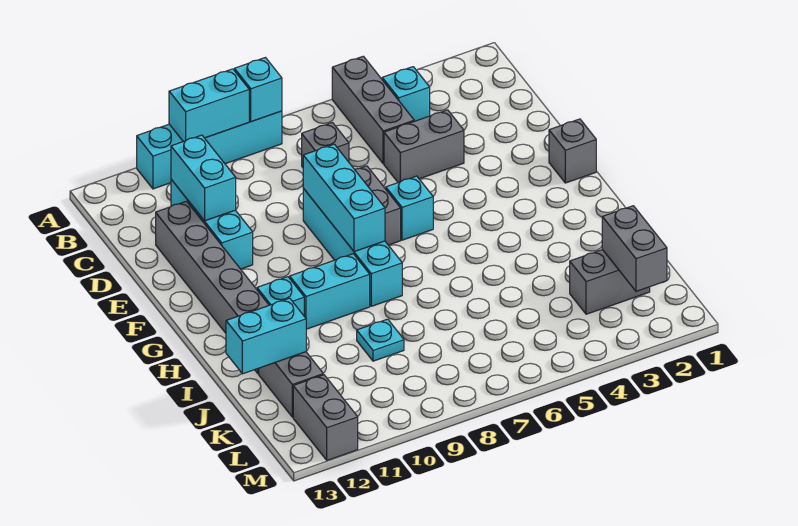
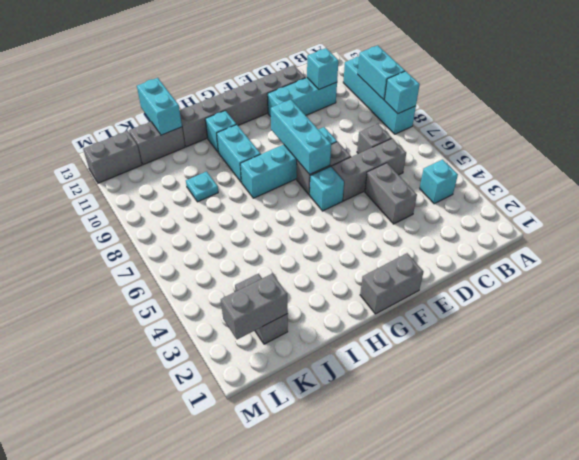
grey brick A5:C5 level 1 -> grey brick C6:E6 level 1
cyan brick C11:D11 level 2 -> cyan brick C11 level 2
cyan brick E8:G8 level 2 -> cyan brick F7:F9 level 2
grey brick F1 level 1 -> grey brick F1:G1 level 1

